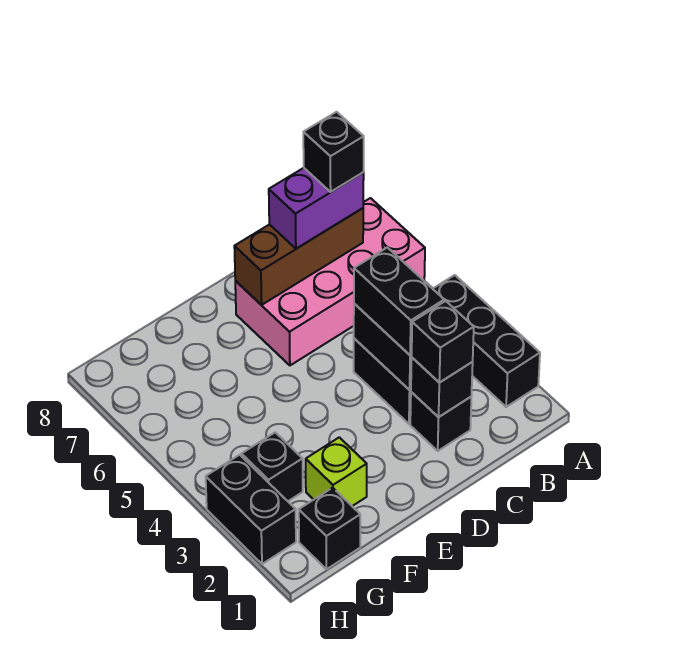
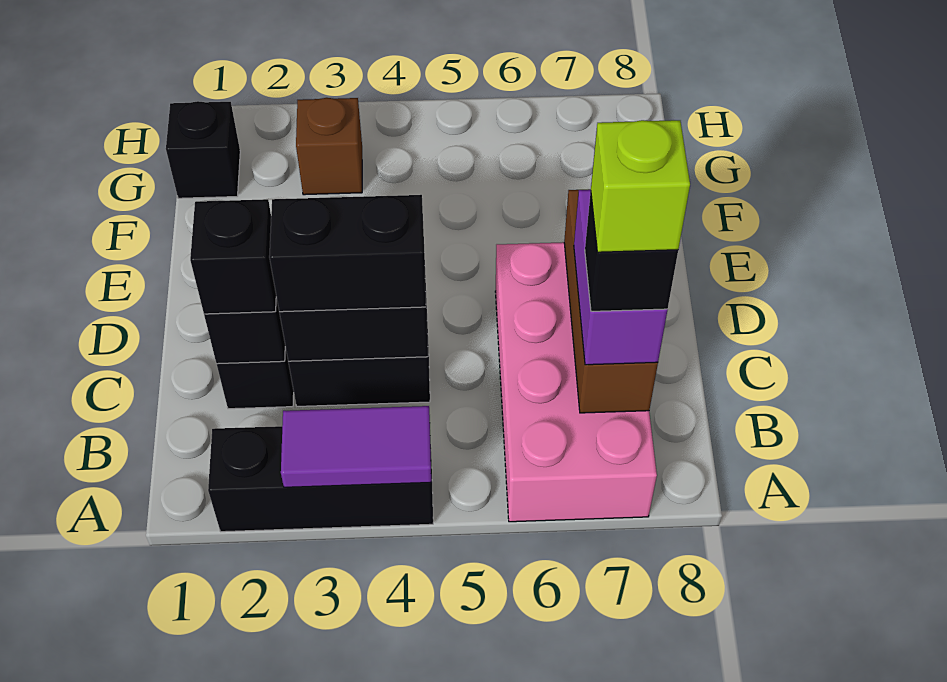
none -> purple tile A3:A4 level 2
lime brick F2 level 1 -> lime brick B7 level 5
black brick G3 level 1 -> brown brick G3 level 1
black brick H2:H3 level 1 -> none

